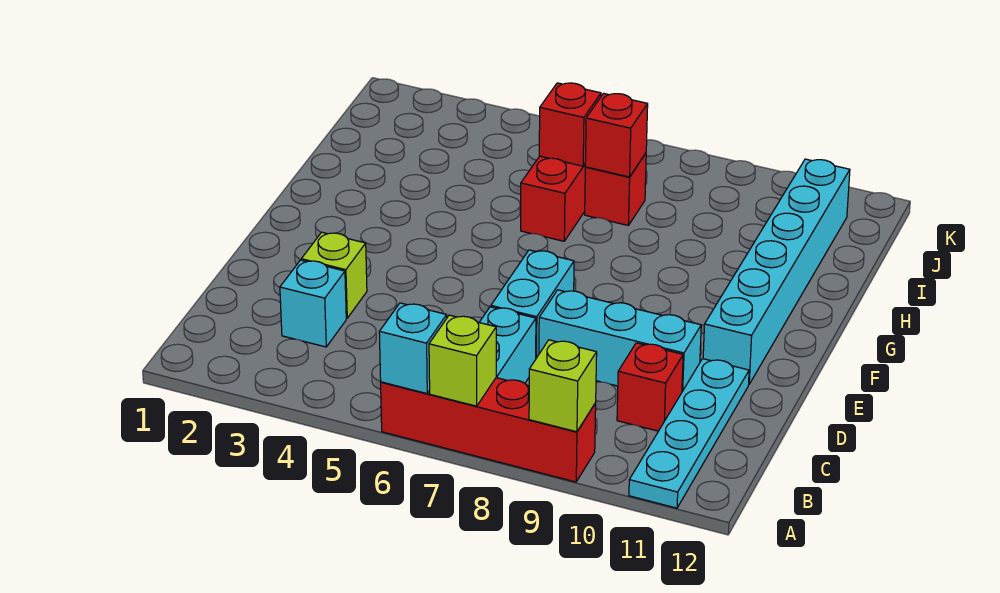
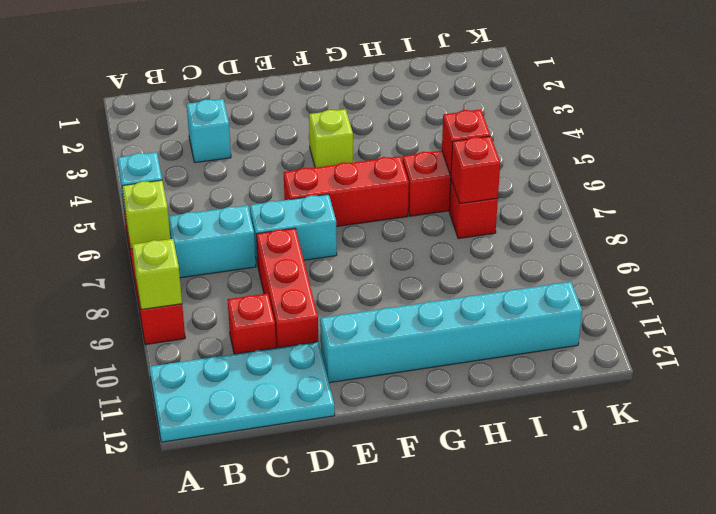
cyan plate A11:D11 level 1 -> cyan plate A11:D12 level 1
lime brick D3 level 1 -> lime brick F4 level 1
cyan brick D8:D10 level 1 -> red brick D8:D10 level 1
none -> red brick E6:G6 level 1

